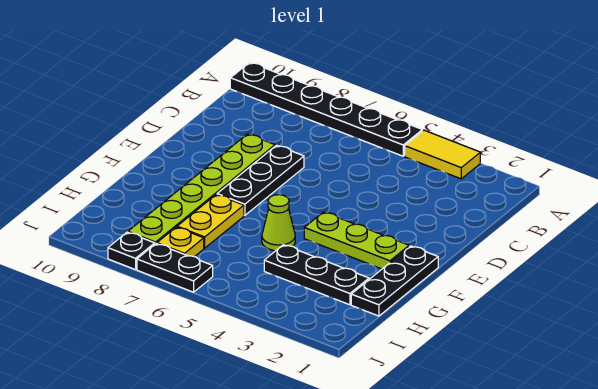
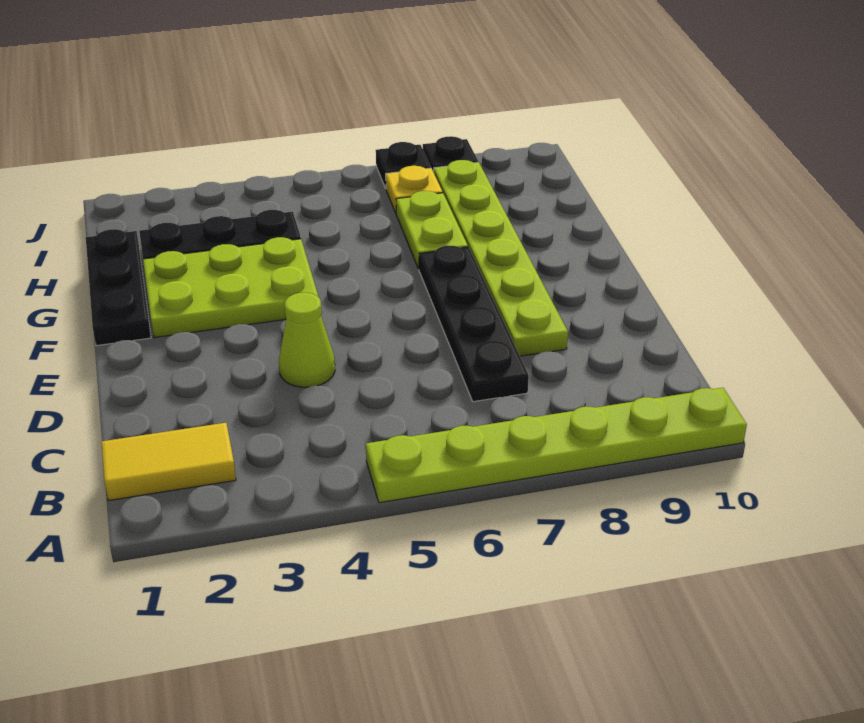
yellow tile A3:A4 level 1 -> yellow tile B1:B2 level 1
black plate A5:A10 level 1 -> lime plate A5:A10 level 1
black plate D7:F7 level 1 -> black plate C7:F7 level 1
lime plate F2:F4 level 1 -> lime plate F2:G4 level 1
lime cone G5 level 1 -> lime cone D4 level 1
yellow plate G7:H7 level 1 -> lime plate G7:H7 level 1
black plate J6:J7 level 1 -> black plate J7 level 1

